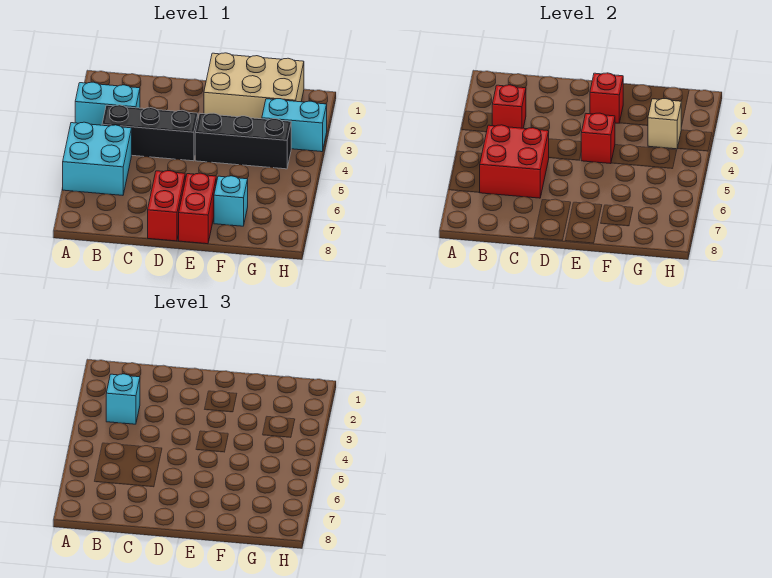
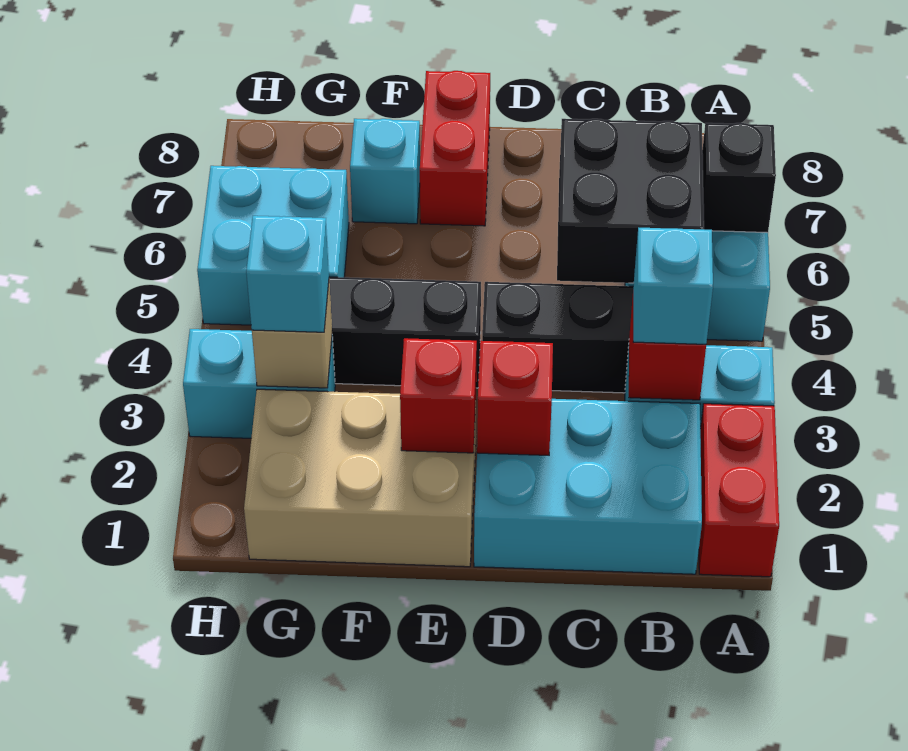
none -> black brick A6 level 2
none -> cyan brick B1:D2 level 1
red brick B5:C6 level 2 -> black brick B5:C6 level 2
red brick D7:D8 level 1 -> red brick A1:A2 level 1
red brick E4 level 2 -> red brick D2 level 2
none -> cyan brick G3 level 3
none -> cyan brick G5:H6 level 1

